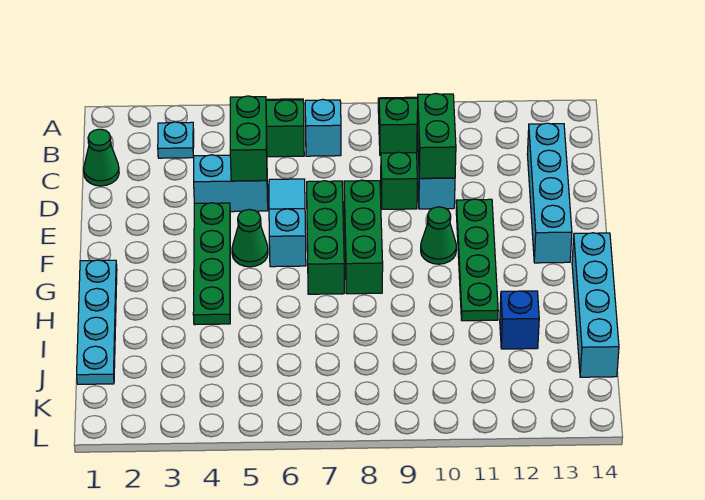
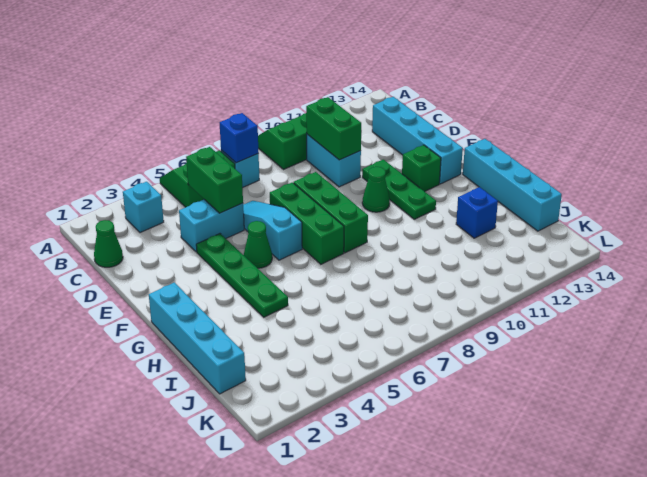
cyan plate B3 level 1 -> cyan brick B3 level 1
none -> blue brick B7 level 2
green brick D9 level 1 -> green brick F12 level 1
green plate E11:H11 level 1 -> green plate E11:G11 level 1
cyan plate G1:J1 level 1 -> cyan brick G1:J1 level 1

